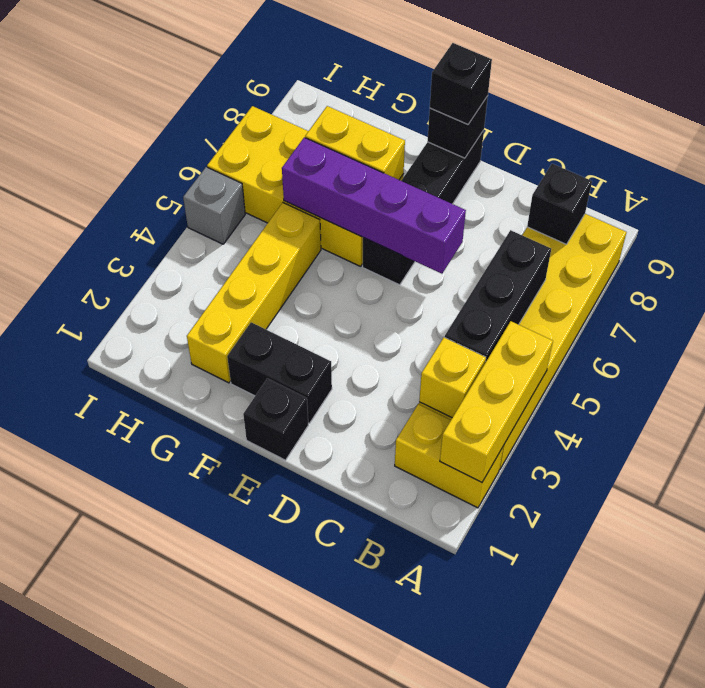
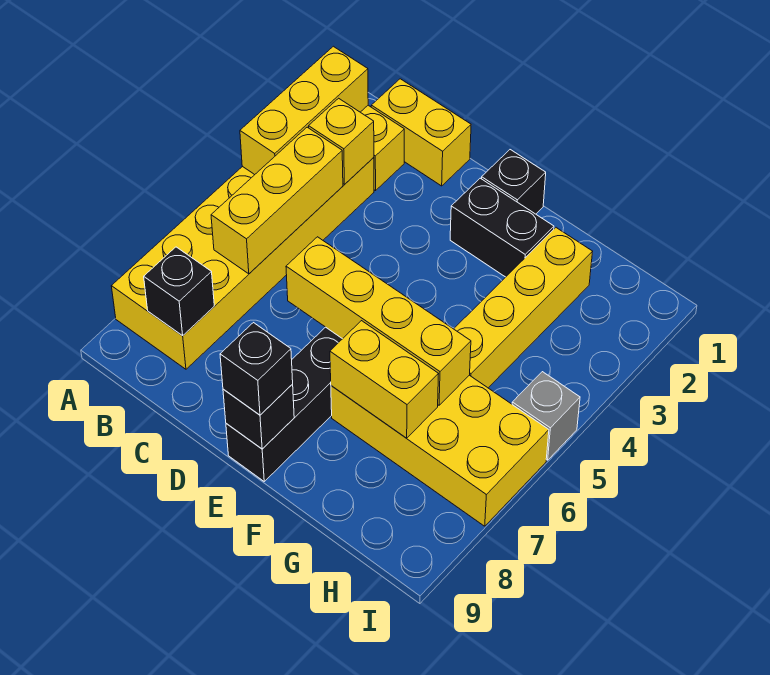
none -> yellow brick B1:C1 level 1
black brick B4:B6 level 2 -> yellow brick B4:B6 level 2
purple brick D6:G6 level 2 -> yellow brick D6:G6 level 2

